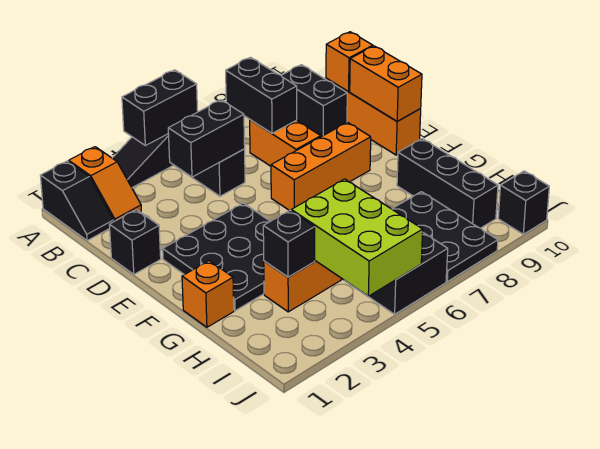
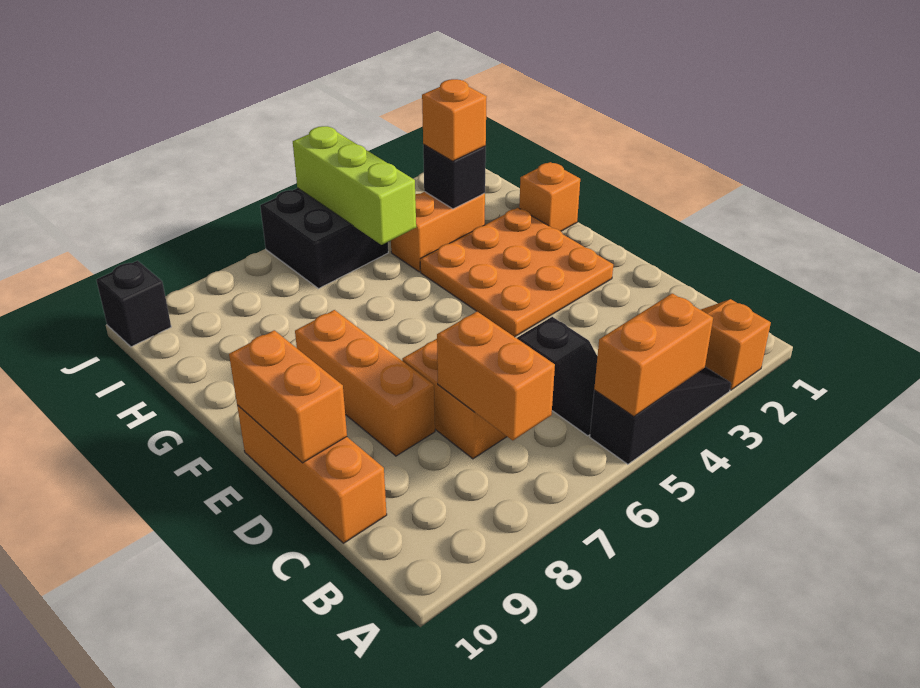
black slope A1:B1 level 1 top A -> none
black brick A4:A5 level 2 -> orange brick A4:A5 level 2
black brick B7:C7 level 2 -> orange brick B7:C7 level 2
black brick B9:C9 level 1 -> none
black brick C4:C5 level 2 -> none
orange brick C10 level 2 -> orange brick H3 level 3
black brick D1 level 1 -> none
black plate E2:G4 level 1 -> orange plate E2:G4 level 1
orange brick E6:E8 level 1 -> orange brick D8:F8 level 1
black brick G9:I9 level 1 -> none
lime brick H4:J5 level 2 -> lime brick H5:J5 level 2
black plate H7:J8 level 1 -> none

